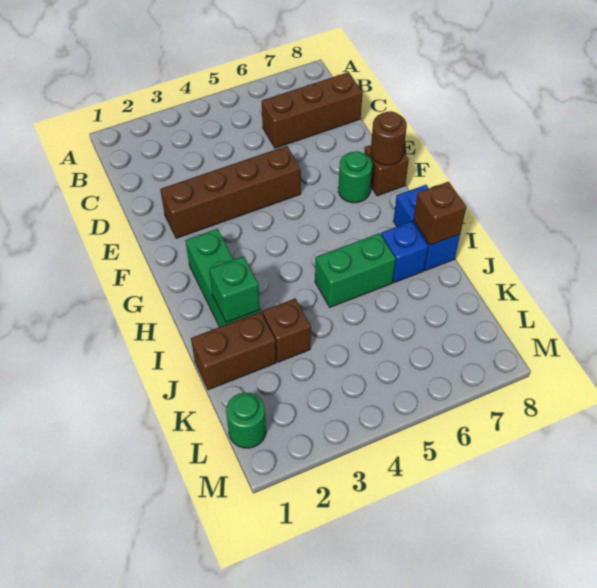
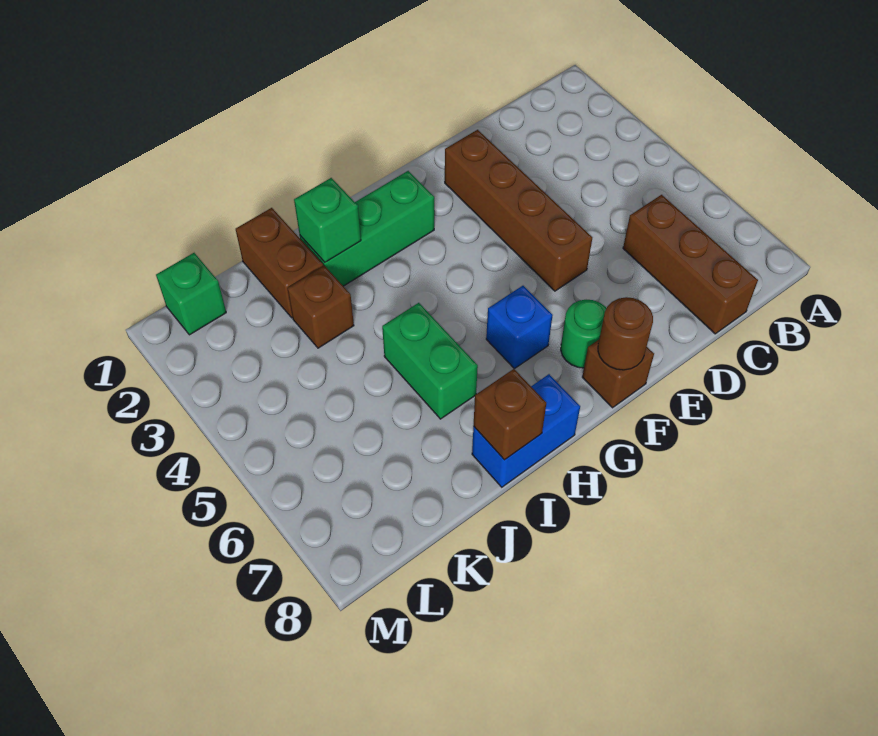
blue brick I7 level 1 -> blue brick G6 level 1
green round brick L1 level 1 -> green brick L1 level 1

